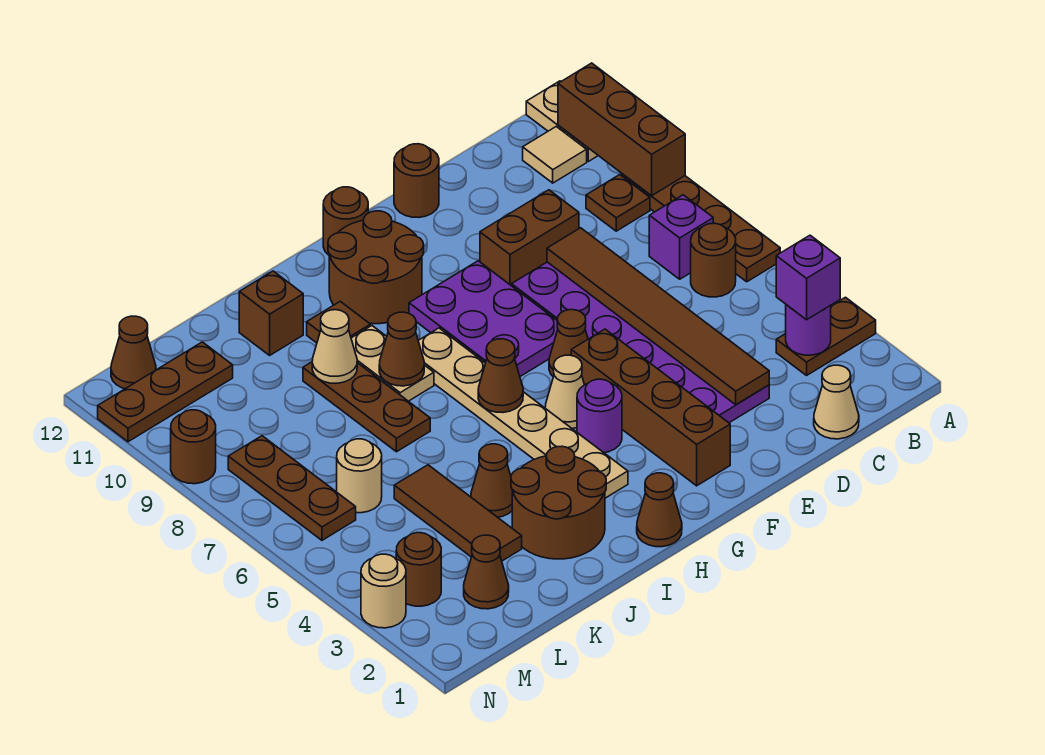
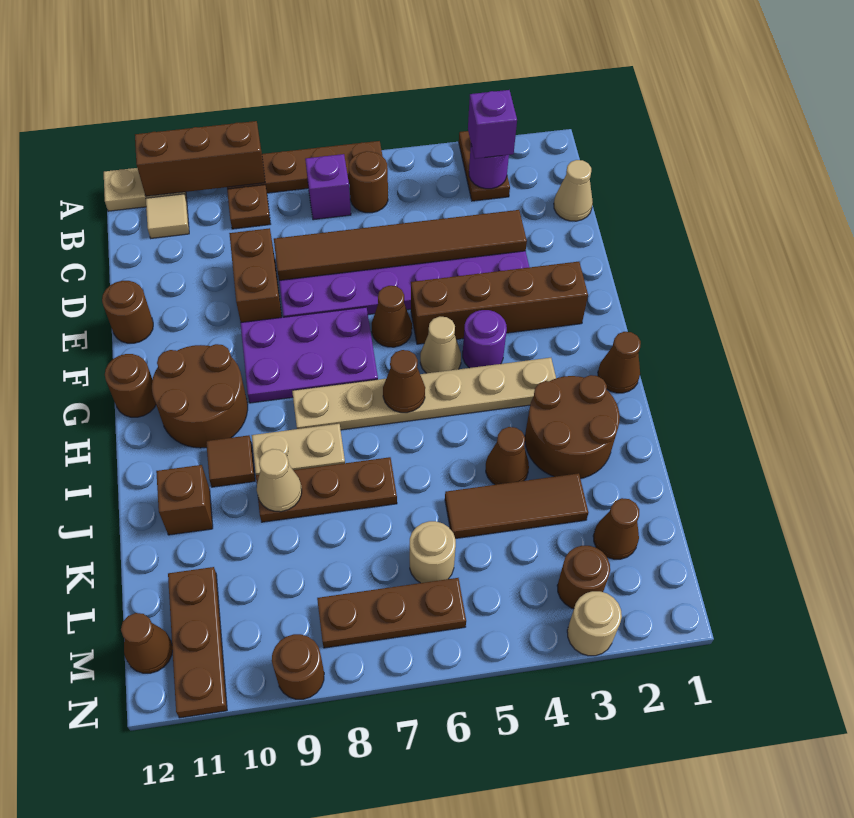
brown cone I8 level 2 -> none

